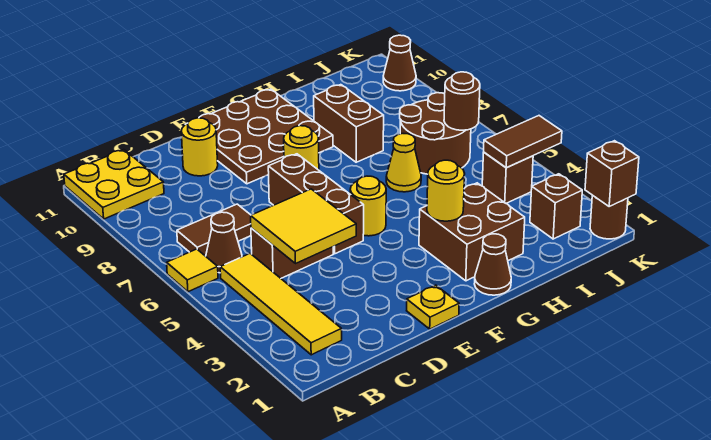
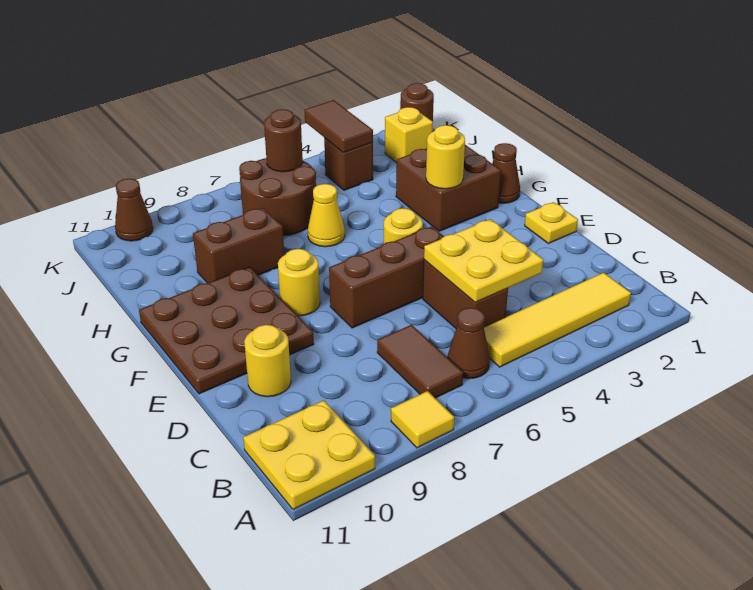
yellow tile A6 level 1 -> yellow tile A8 level 1
yellow tile C4:D5 level 2 -> yellow plate C4:D5 level 2
brown brick J2 level 1 -> yellow brick J2 level 1
brown brick K1 level 2 -> none

